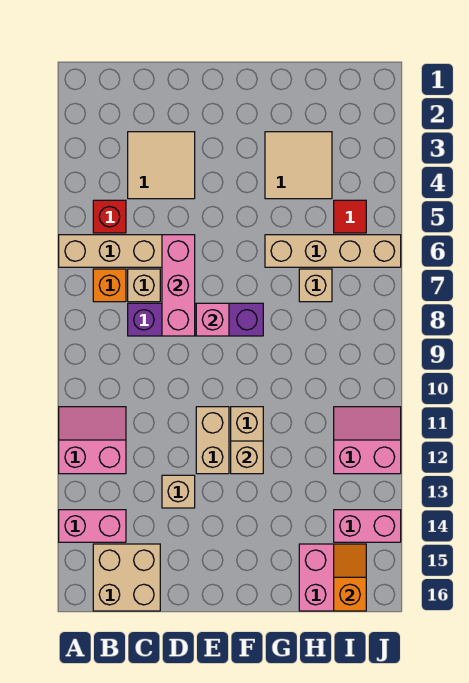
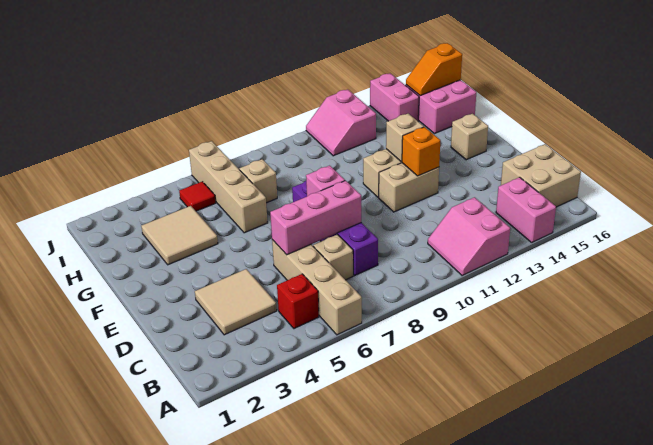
orange brick B7 level 1 -> orange brick E12 level 2
tan brick D13 level 1 -> tan brick F15 level 1

